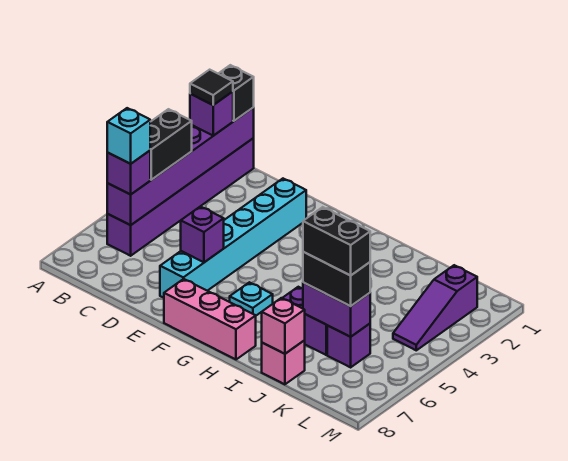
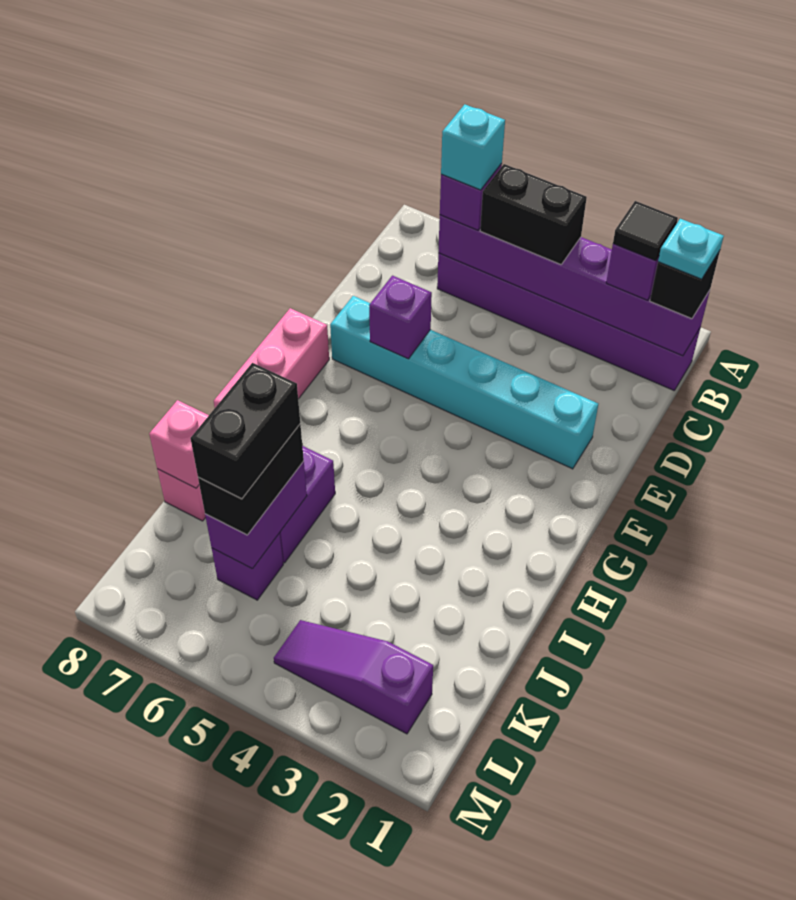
cyan plate G6 level 1 -> cyan plate B1 level 4

